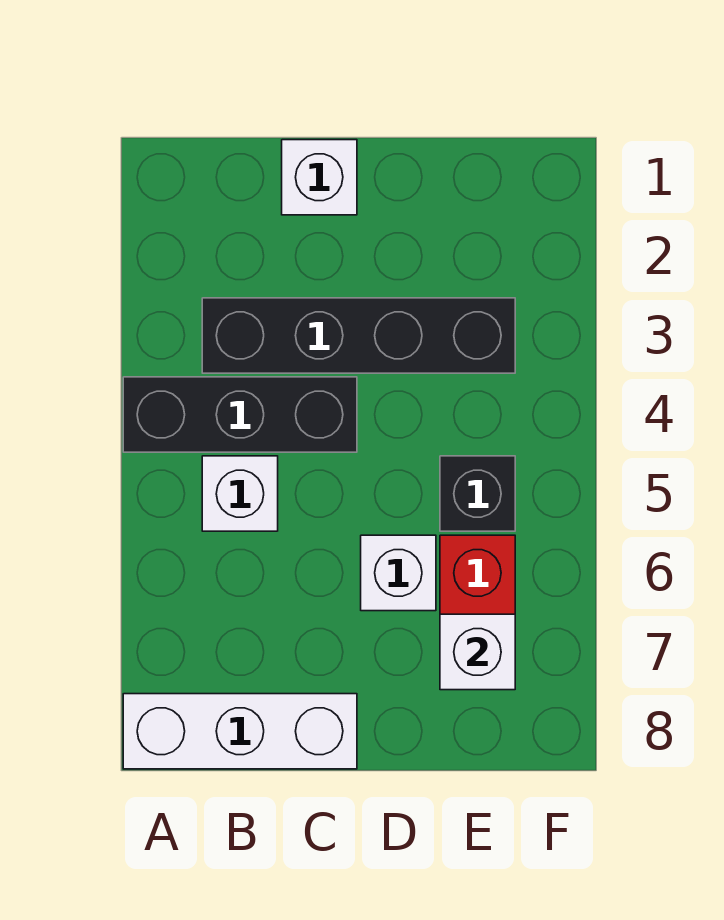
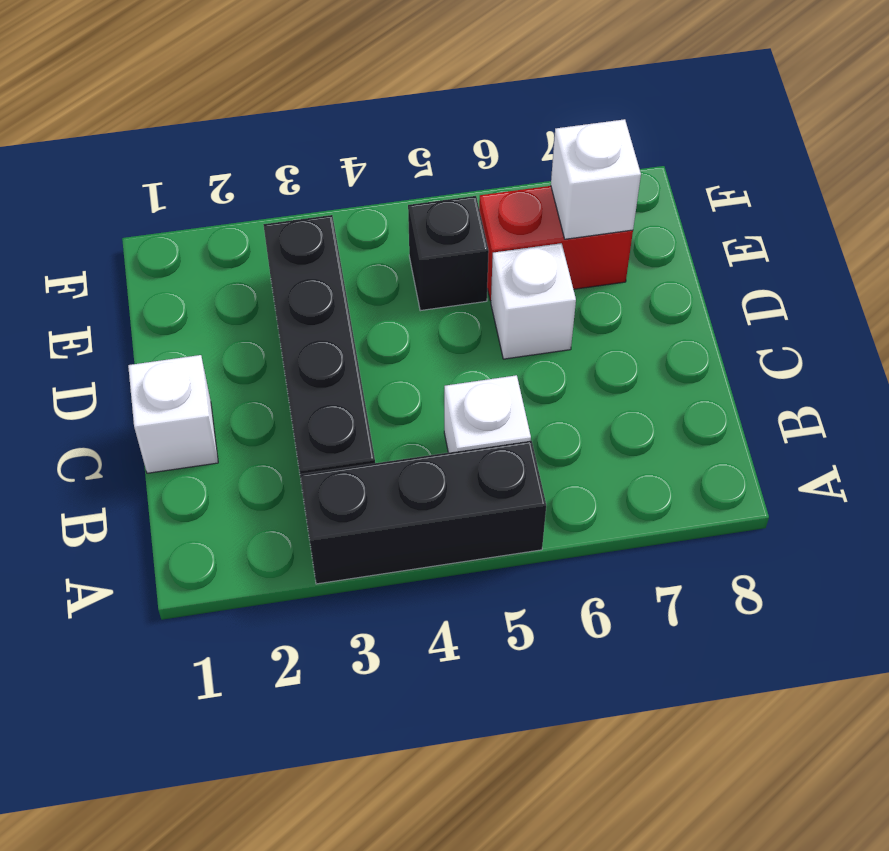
black brick A4:C4 level 1 -> black brick A3:A5 level 1
white brick A8:C8 level 1 -> none

